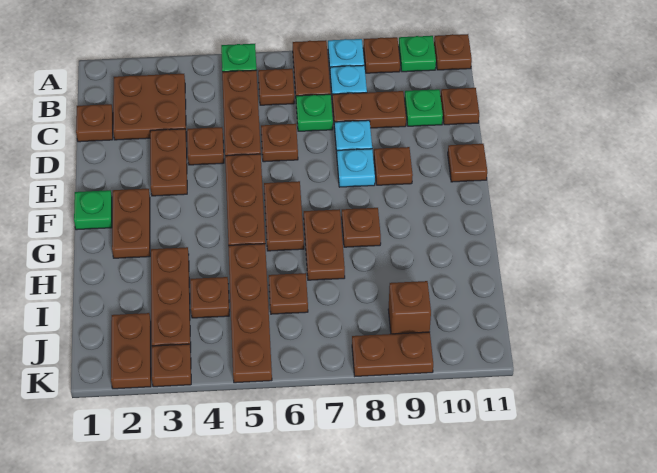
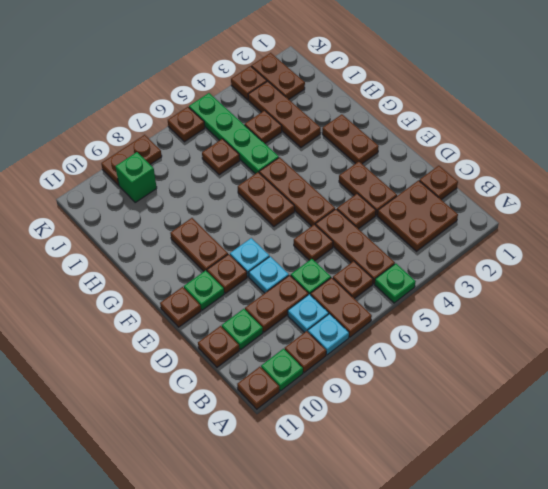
green plate F1 level 1 -> green plate E10 level 1
brown plate G7:H7 level 1 -> brown plate F9:G9 level 1
brown plate G8 level 1 -> brown plate K6 level 1
brown plate H5:K5 level 1 -> green plate H5:K5 level 1
brown brick J9 level 1 -> green brick J9 level 1

